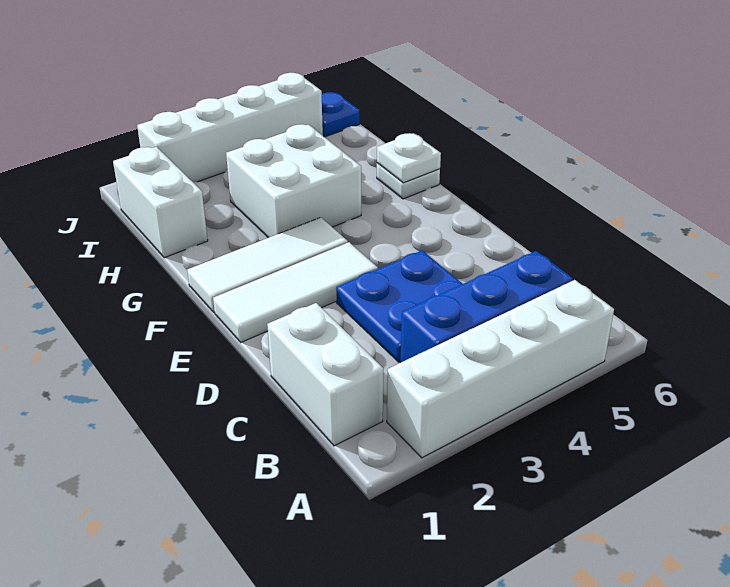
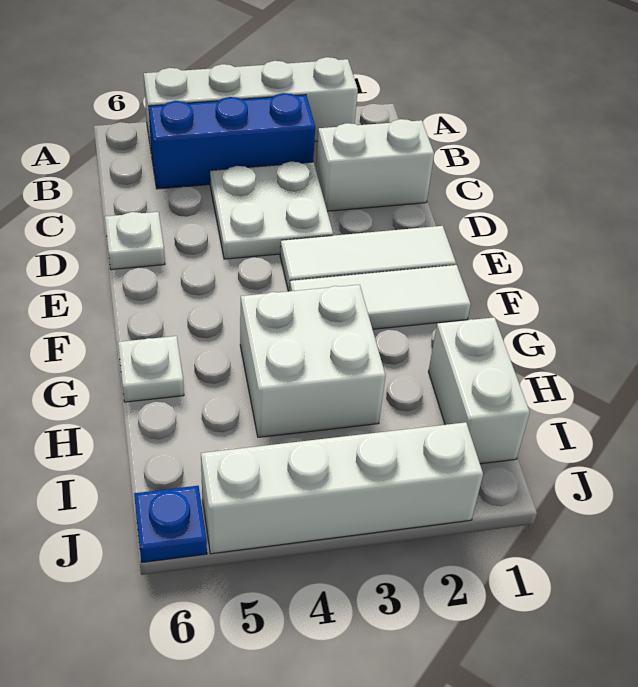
white brick B1:C1 level 1 -> white brick C1:C2 level 1
blue plate C3:D4 level 1 -> white plate C3:D4 level 1
white plate G6 level 2 -> white plate D6 level 1

